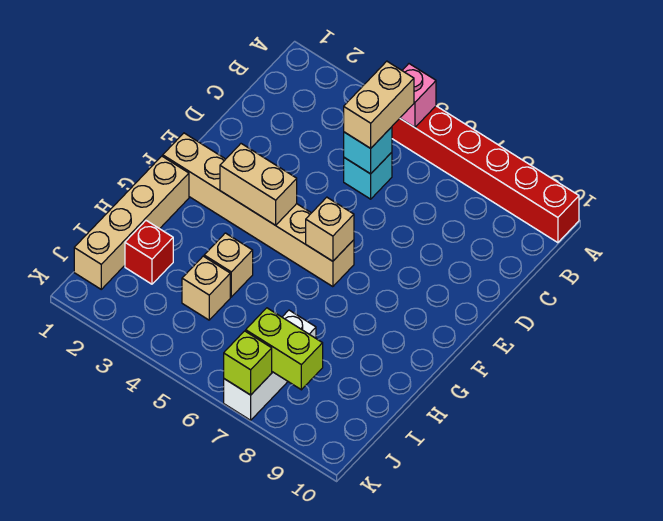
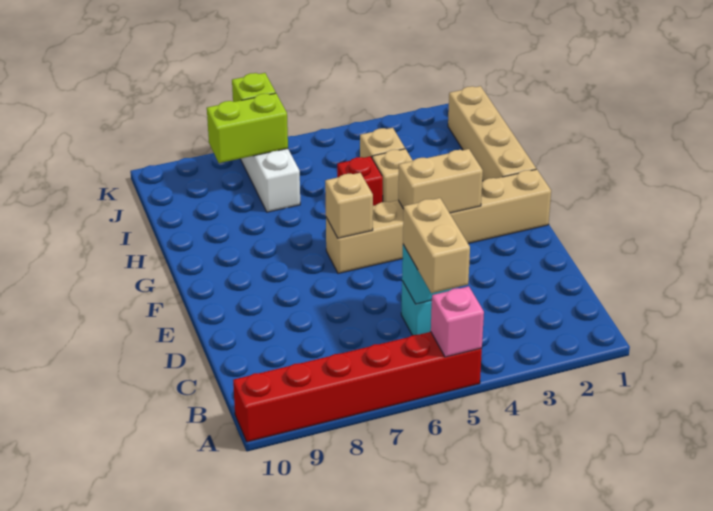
red brick I2 level 1 -> red brick H5 level 1

